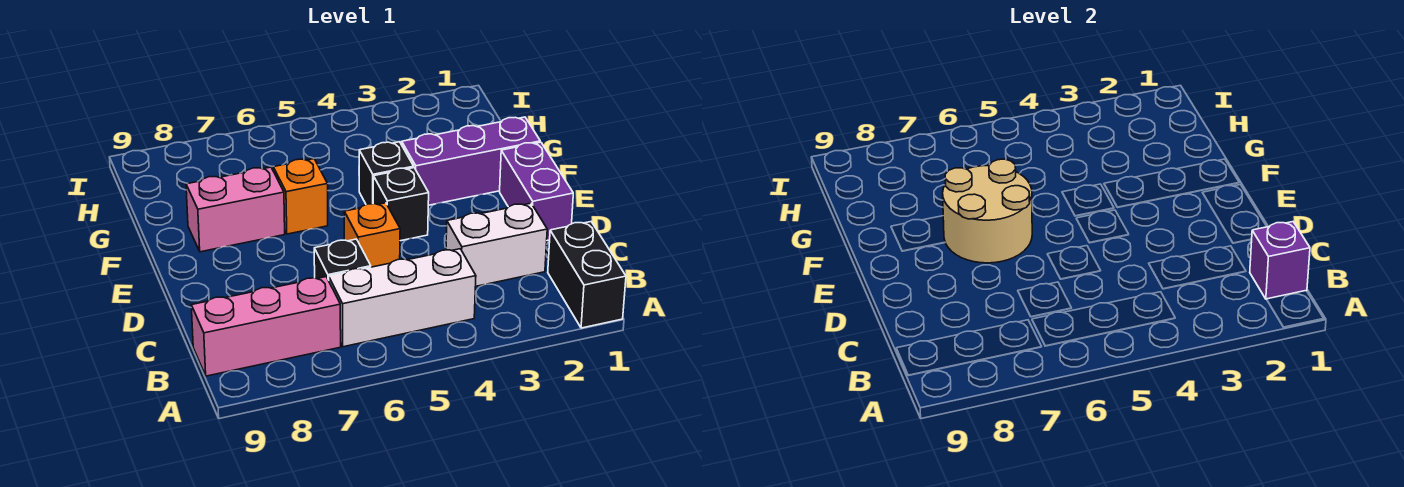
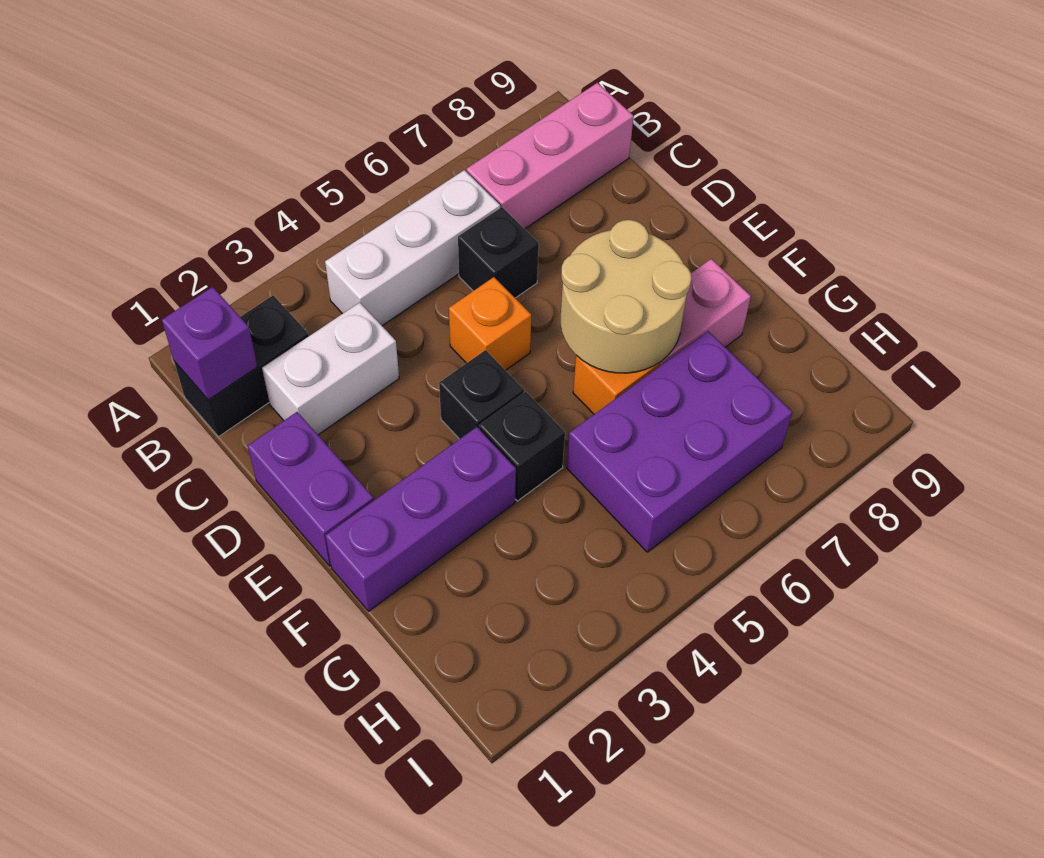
black brick A1:B1 level 1 -> black brick B1:B2 level 1
none -> purple brick G5:H7 level 1

